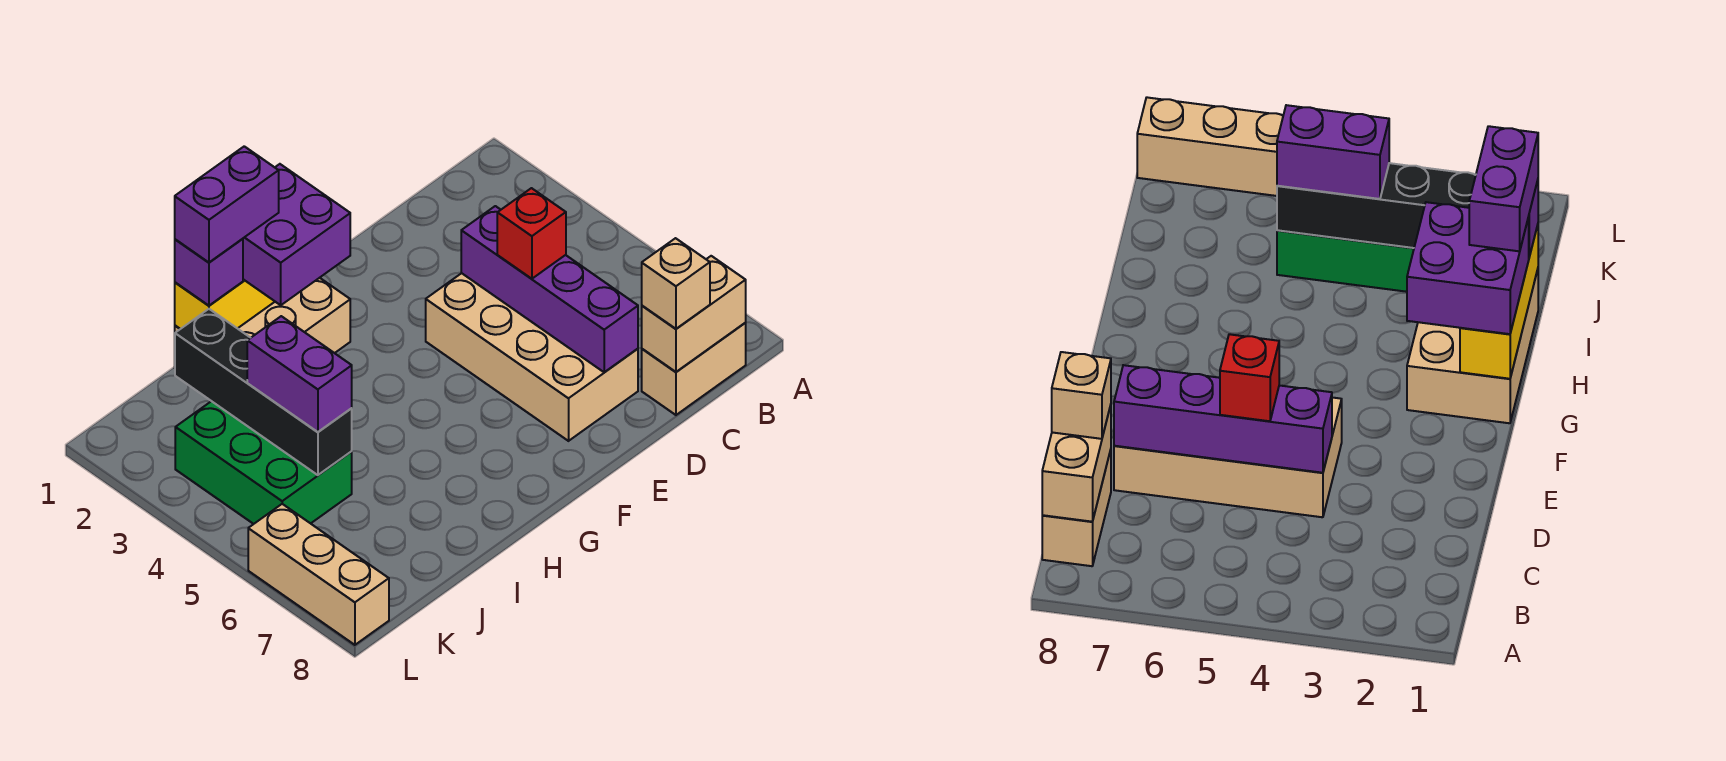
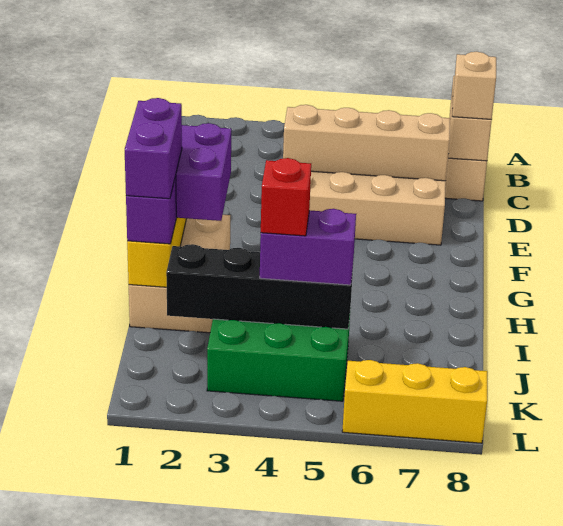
purple brick D4:D7 level 2 -> tan brick D4:D7 level 2
red brick D5 level 3 -> red brick J4 level 4
tan brick L6:L8 level 1 -> yellow brick L6:L8 level 1

